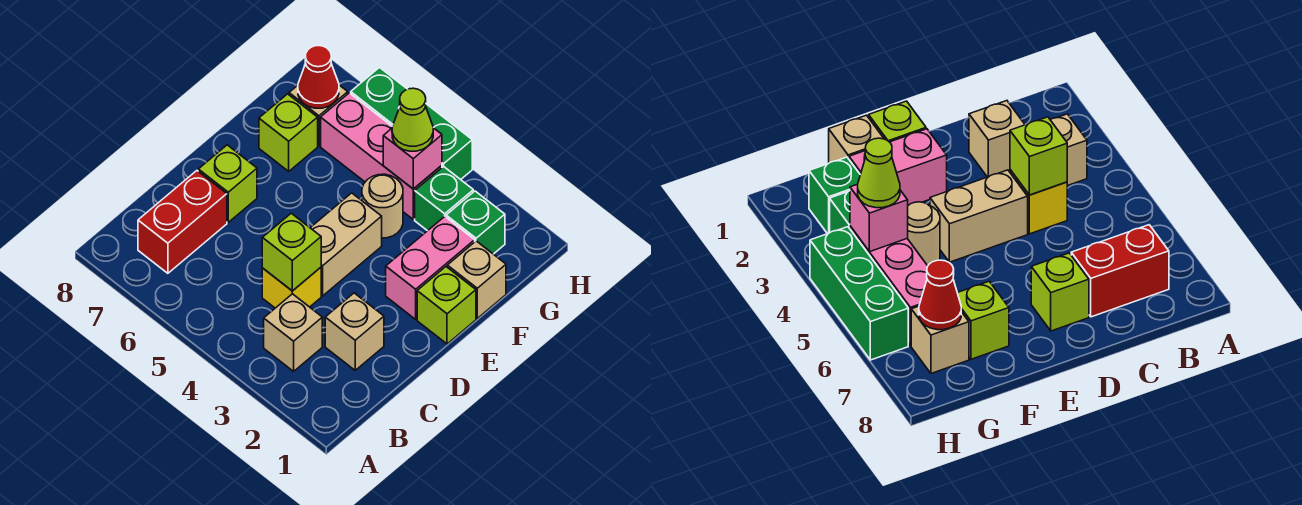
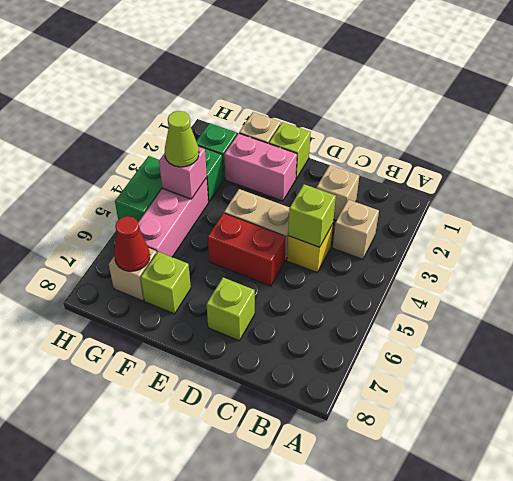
red brick B7:C7 level 1 -> red brick D5:E5 level 1
tan round brick F4 level 1 -> none
green brick H4:H6 level 1 -> green brick H4:H5 level 1

